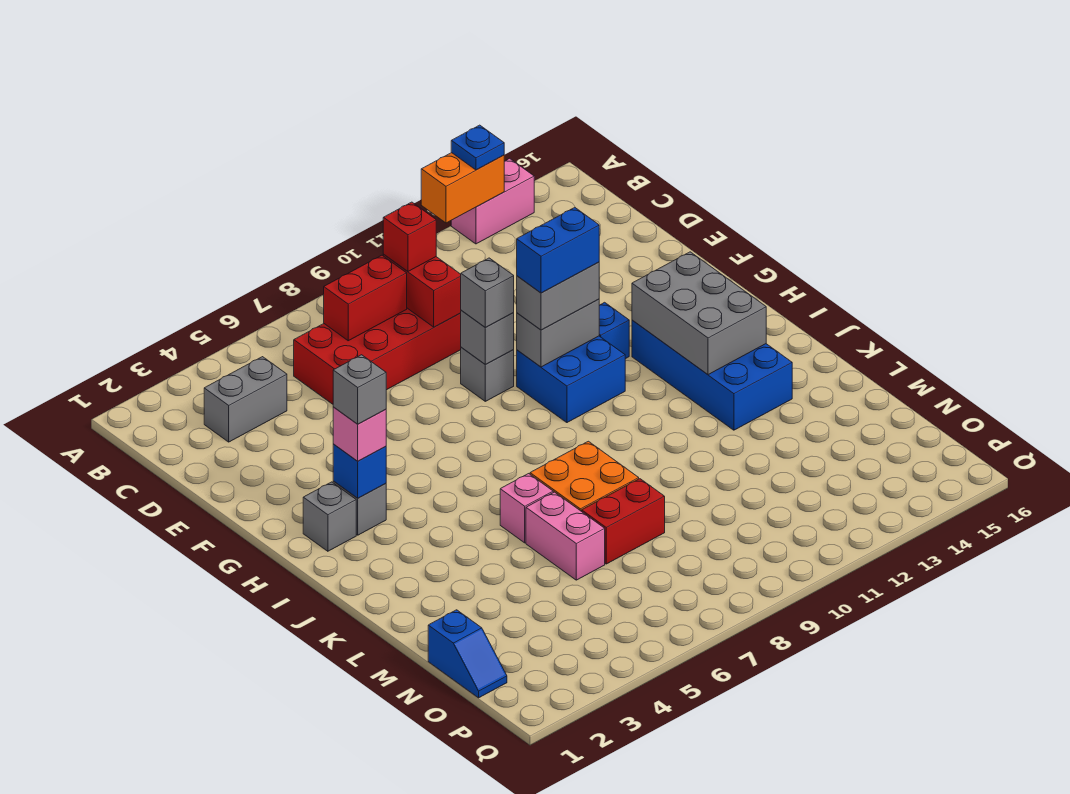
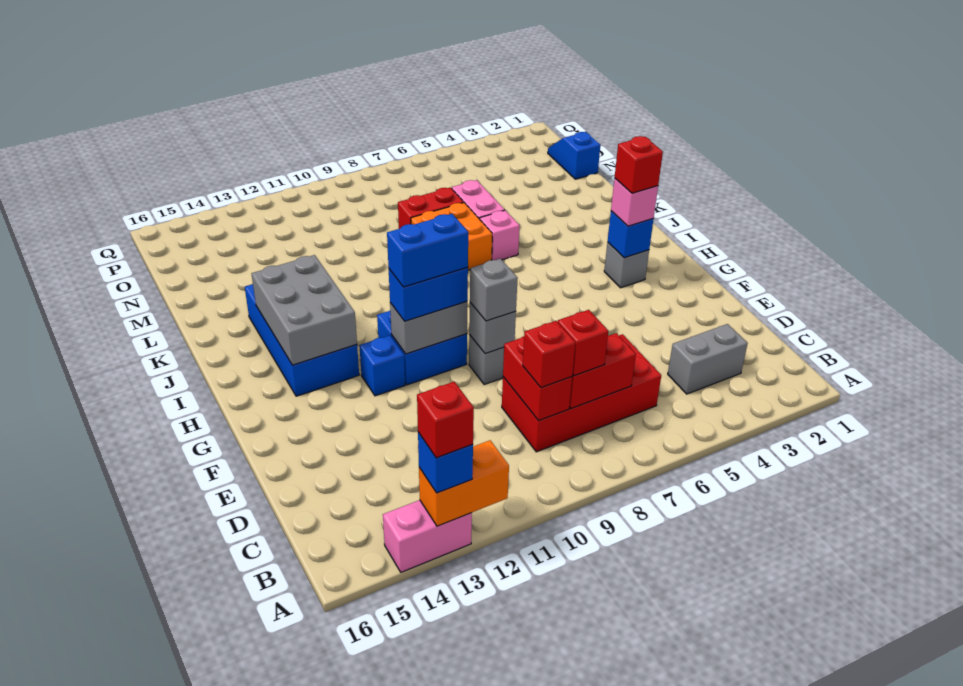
blue plate A13 level 3 -> blue brick A13 level 3
none -> red brick A13 level 4
none -> red brick C8 level 3
grey brick G10:G11 level 3 -> blue brick G10:G11 level 3
grey brick H2 level 1 -> none
grey brick H3 level 4 -> red brick H3 level 4

